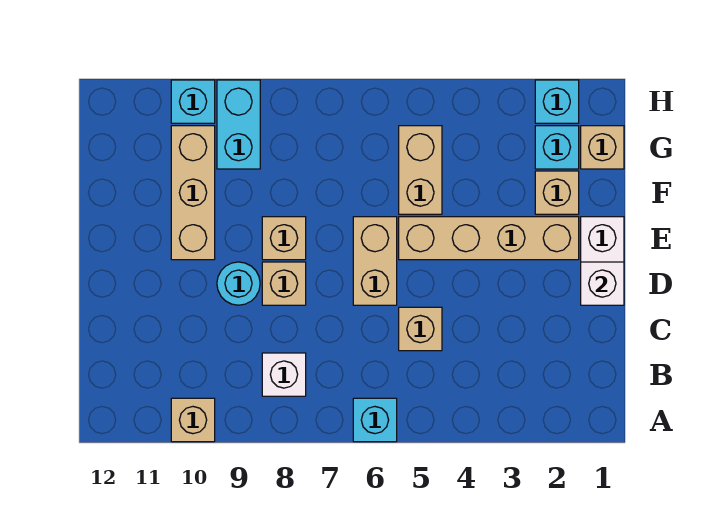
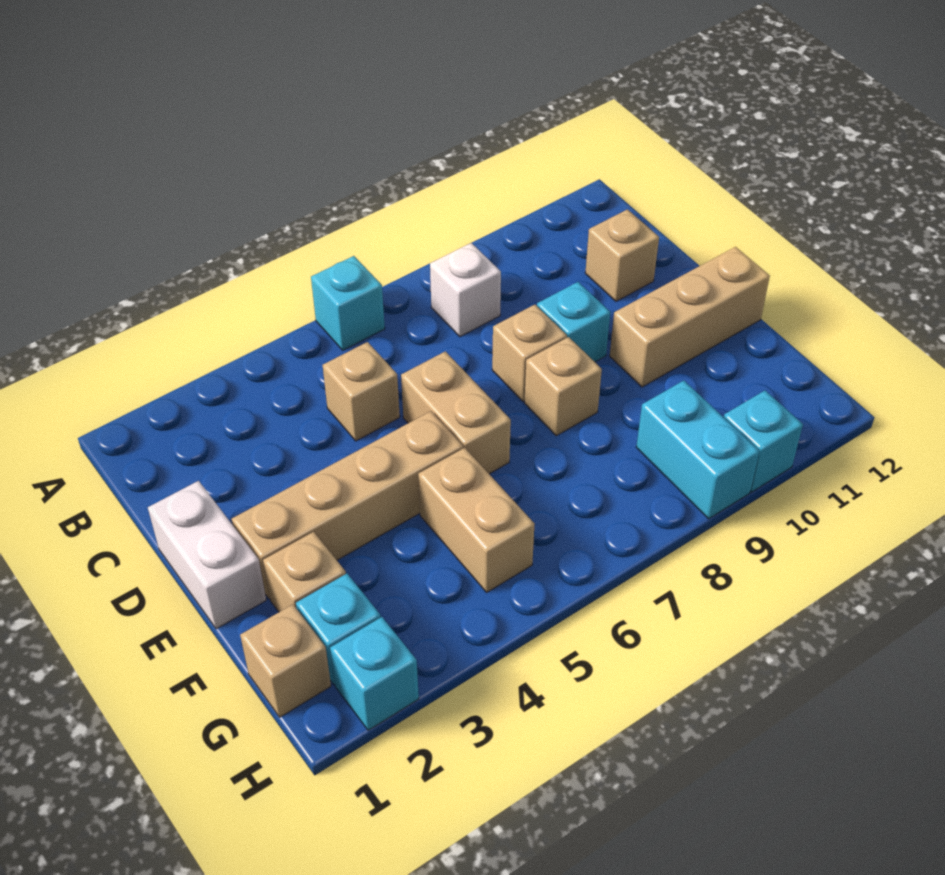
tan brick A10 level 1 -> tan brick C11 level 1
white brick D1 level 2 -> none
cyan round brick D9 level 1 -> cyan brick D9 level 1
tan brick E10:G10 level 1 -> tan brick E10:E12 level 1

